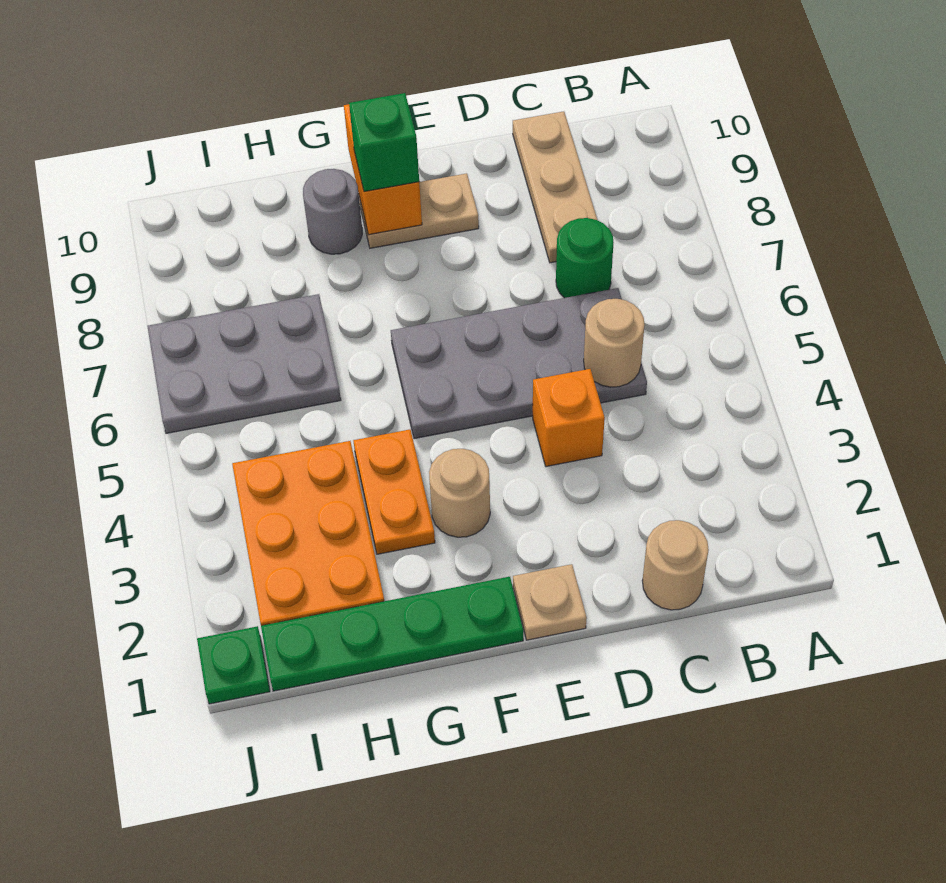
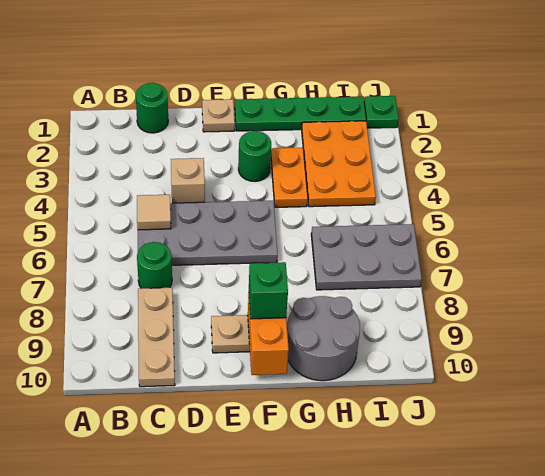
tan round brick C1 level 1 -> green round brick C1 level 1
tan round brick C5 level 2 -> tan tile C5 level 2
orange brick D4 level 1 -> tan brick D4 level 1
tan round brick F3 level 1 -> green round brick F3 level 1
grey round brick G9 level 1 -> grey round brick G9:H10 level 1

